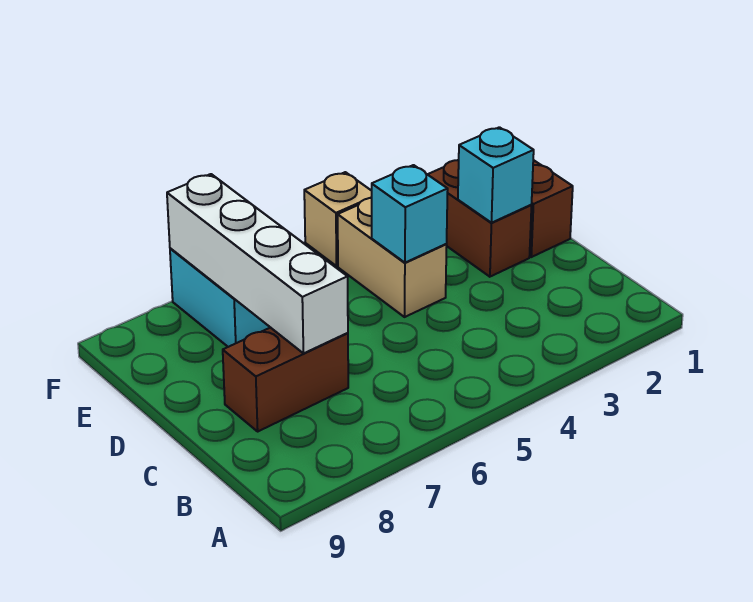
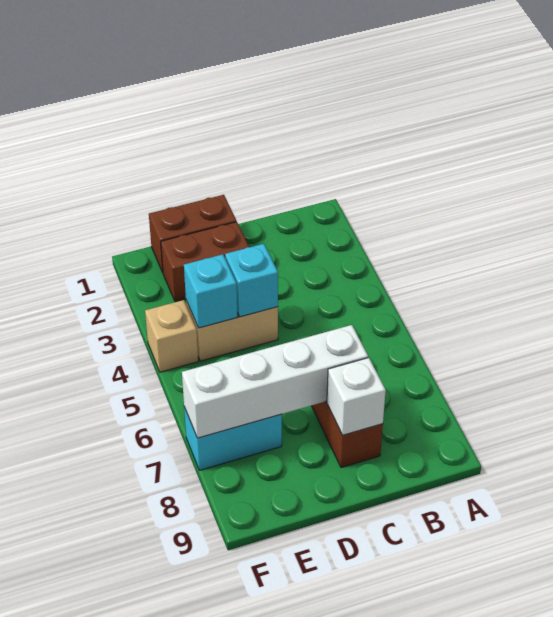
none -> white brick C8 level 2
cyan brick D2 level 2 -> cyan brick E4 level 2

